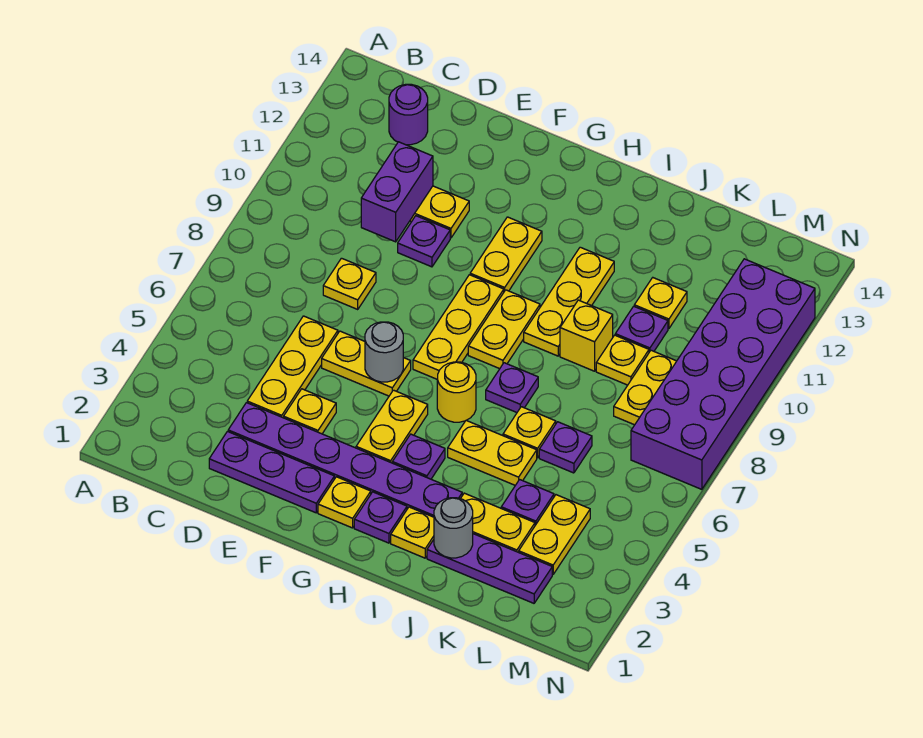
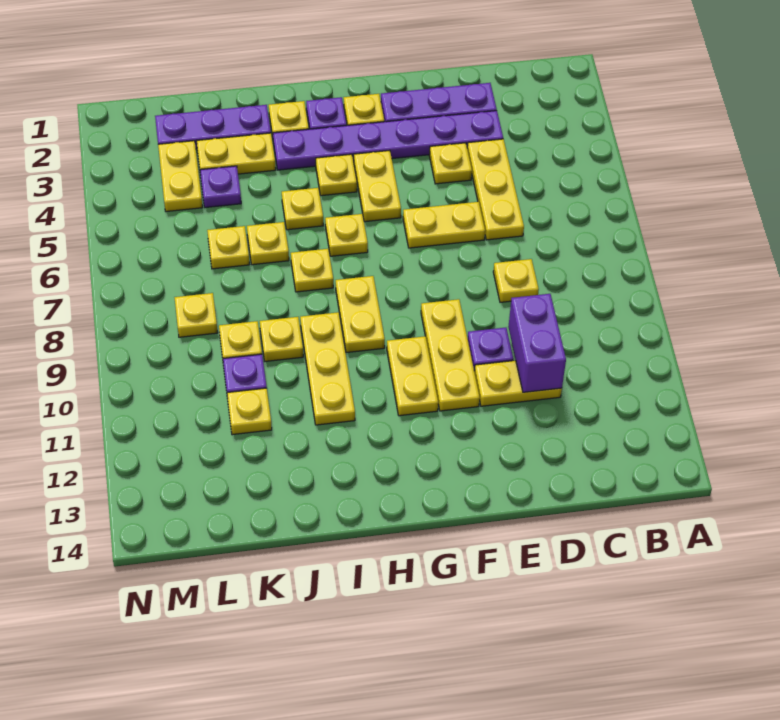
purple round brick C13 level 1 -> none
grey round brick F6 level 2 -> none
yellow plate G7:G9 level 1 -> yellow plate F9:F11 level 1
purple plate H4 level 1 -> yellow plate H4 level 1
yellow round brick H6 level 1 -> yellow plate H6 level 1
yellow plate I5:J5 level 1 -> yellow plate I5 level 1
purple plate I7 level 1 -> yellow plate I7 level 1
grey round brick J2 level 2 -> none
yellow brick J9 level 1 -> yellow plate J9 level 1
purple plate K6 level 1 -> yellow plate K6 level 1
yellow plate L8:L9 level 1 -> yellow plate L8 level 1
purple brick M7:N12 level 1 -> none

